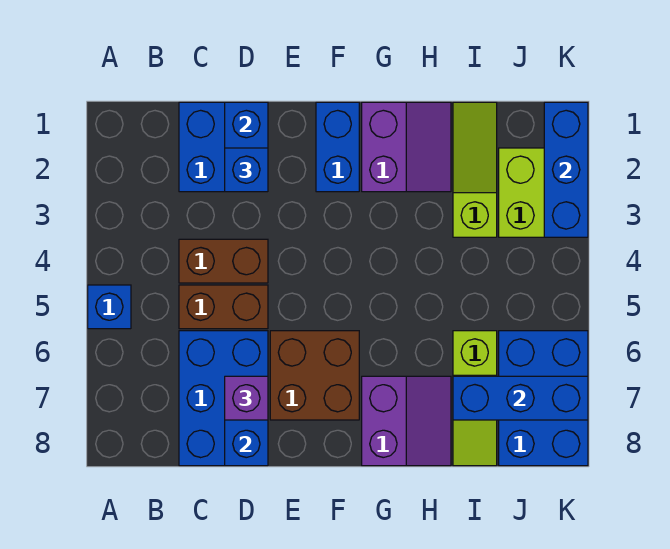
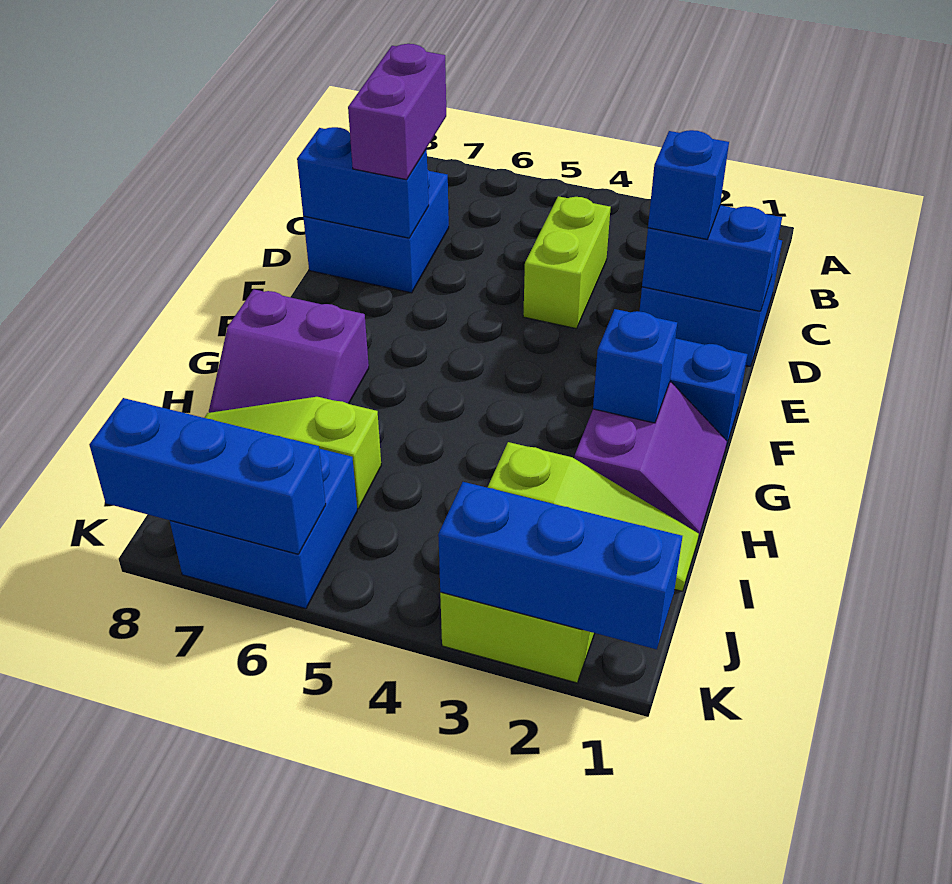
blue brick A5 level 1 -> blue brick G2 level 2
brown brick C4:D4 level 1 -> lime brick C4:D4 level 1
brown brick C5:D5 level 1 -> none
blue brick C6:D8 level 1 -> blue brick C7:D8 level 1
purple brick D7 level 3 -> purple brick C7:D7 level 3
brown brick E6:F7 level 1 -> none
purple slope G1:H2 level 1 top G -> purple slope G1:H2 level 1 top 2
blue brick I7:K7 level 2 -> blue brick K6:K8 level 2
blue brick J6:K8 level 1 -> blue brick J6:K7 level 1

